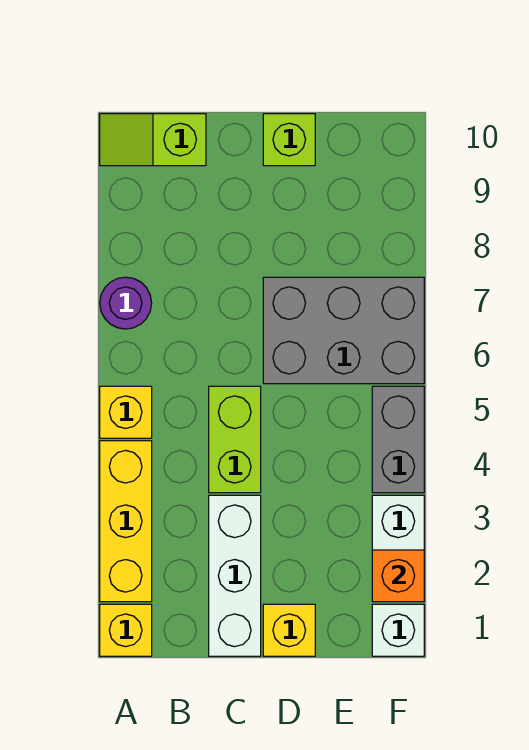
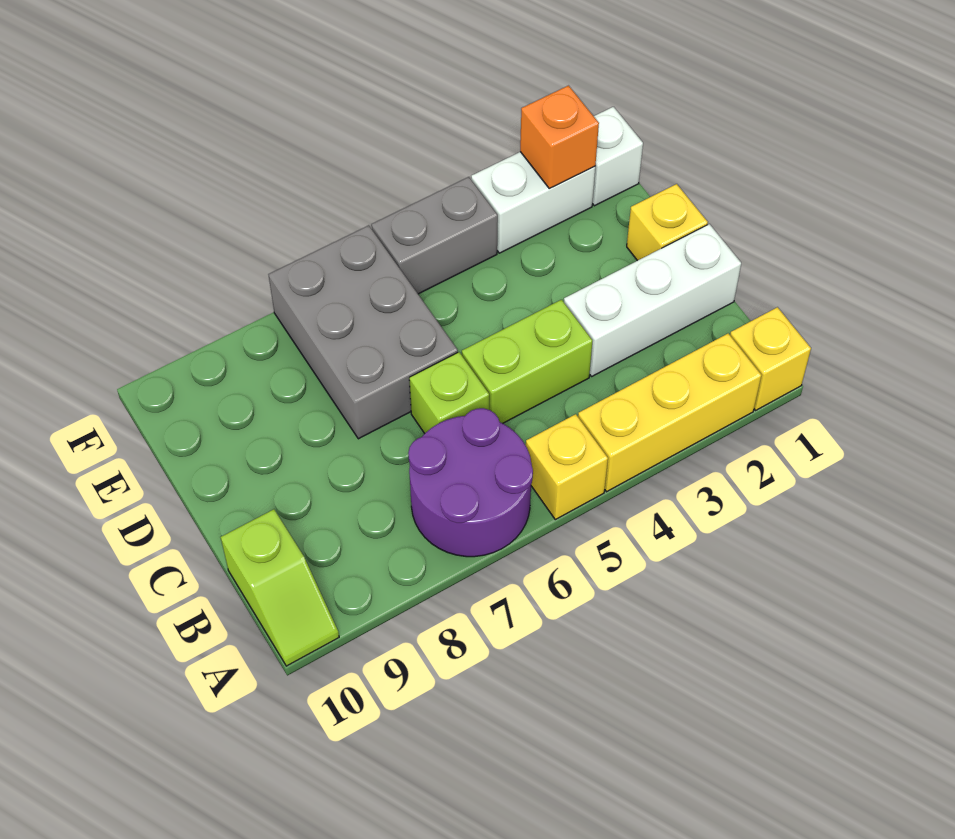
purple round brick A7 level 1 -> purple round brick A6:B7 level 1
lime brick D10 level 1 -> lime brick C6 level 1

